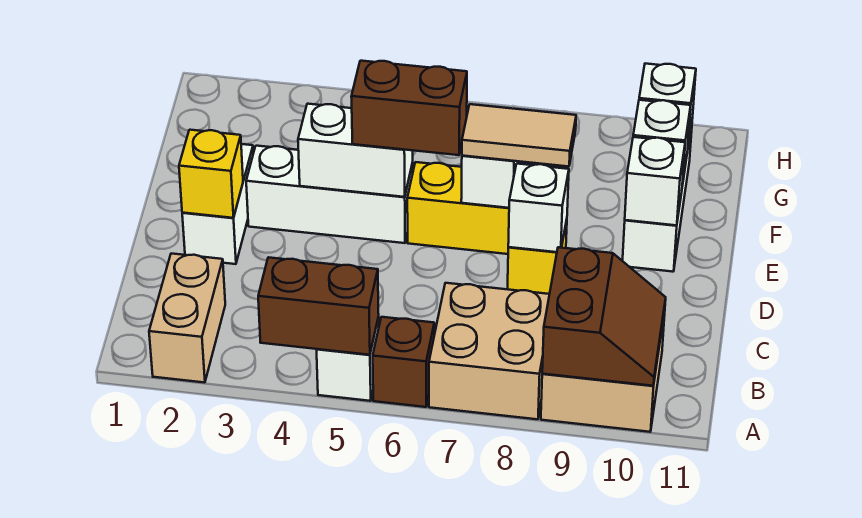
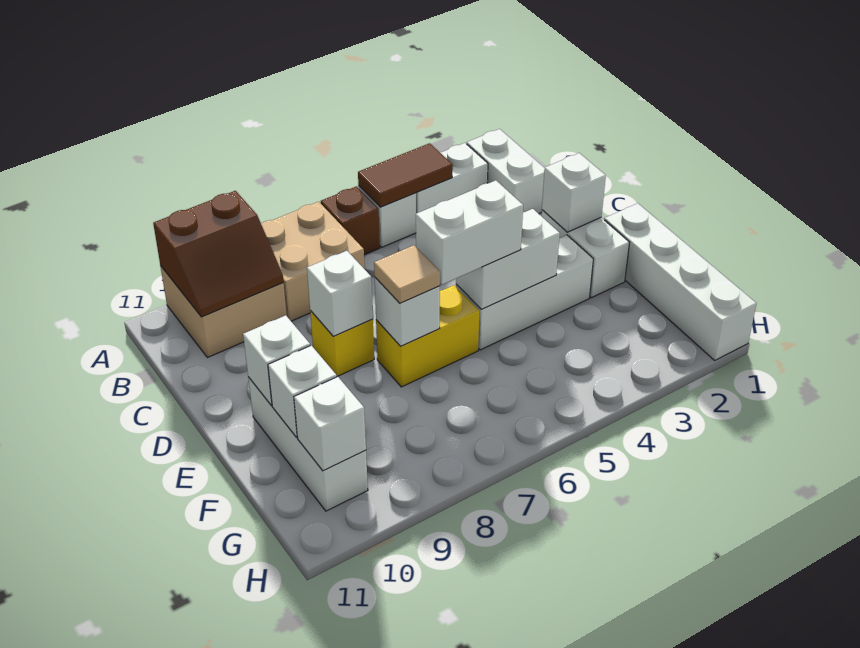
tan brick A2:B2 level 1 -> white brick A2:B2 level 1
none -> white brick A3:A4 level 1
brown brick A4:A5 level 2 -> brown tile A4:A5 level 2
brown slope A9:B10 level 2 top 9 -> brown slope A9:B10 level 2 top A
yellow brick D2 level 2 -> white brick D2 level 2
none -> white brick E1:H1 level 1
brown brick E5:E6 level 3 -> white brick E5:E6 level 3
tan tile E7:E8 level 3 -> tan tile E7 level 3

